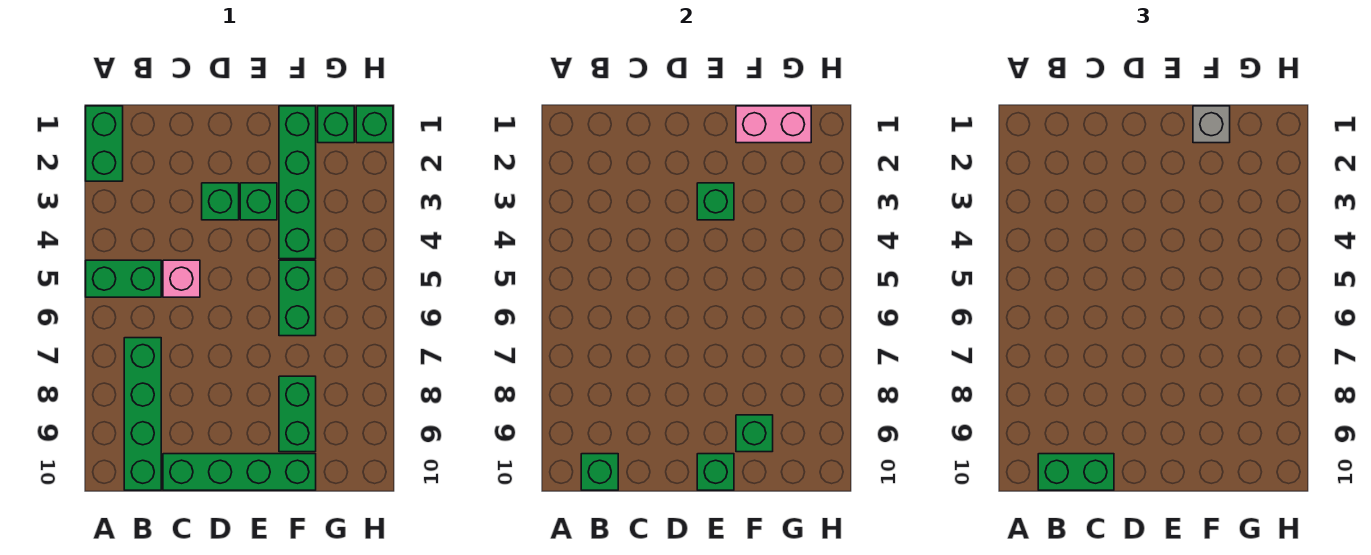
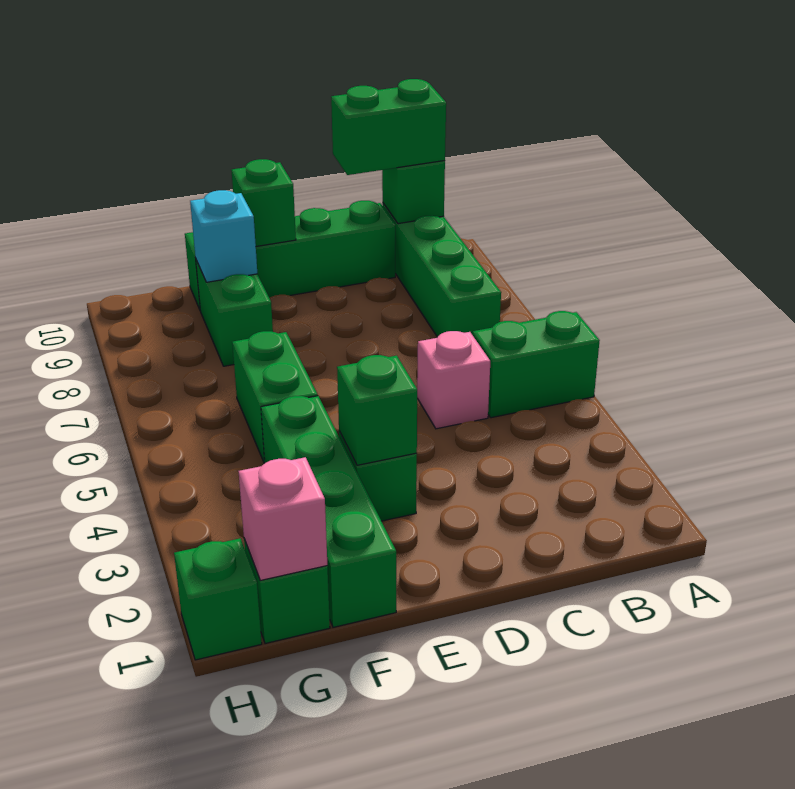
green brick A1:A2 level 1 -> none
green brick D3 level 1 -> none
pink brick F1:G1 level 2 -> pink brick G1 level 2
grey brick F1 level 3 -> none
green brick F9 level 2 -> cyan brick F9 level 2

